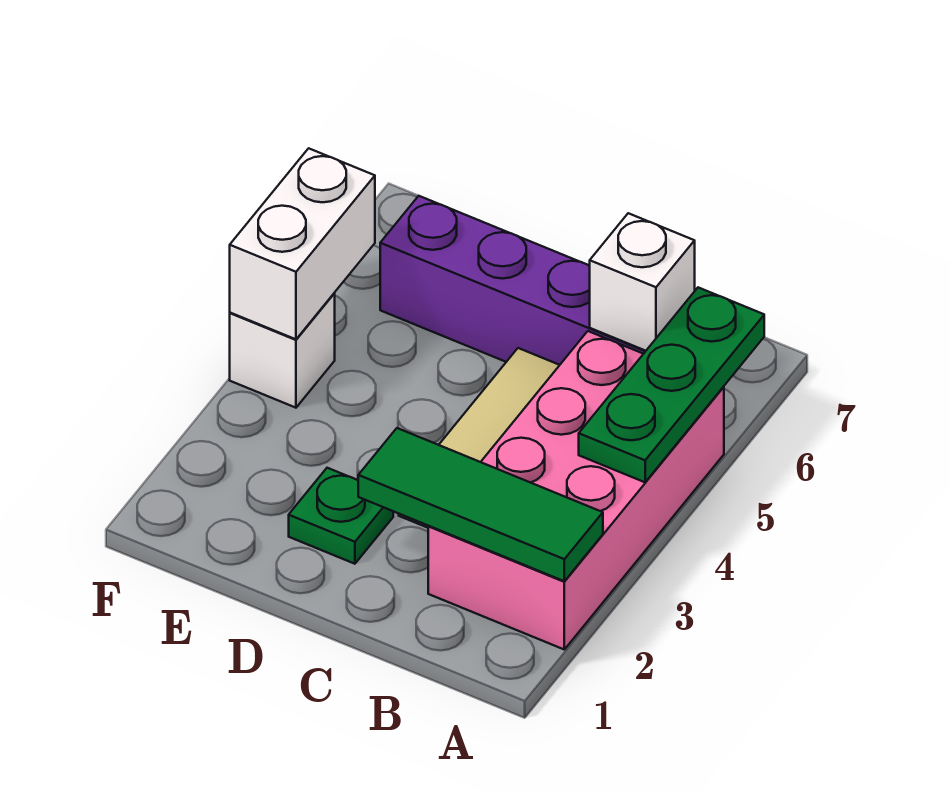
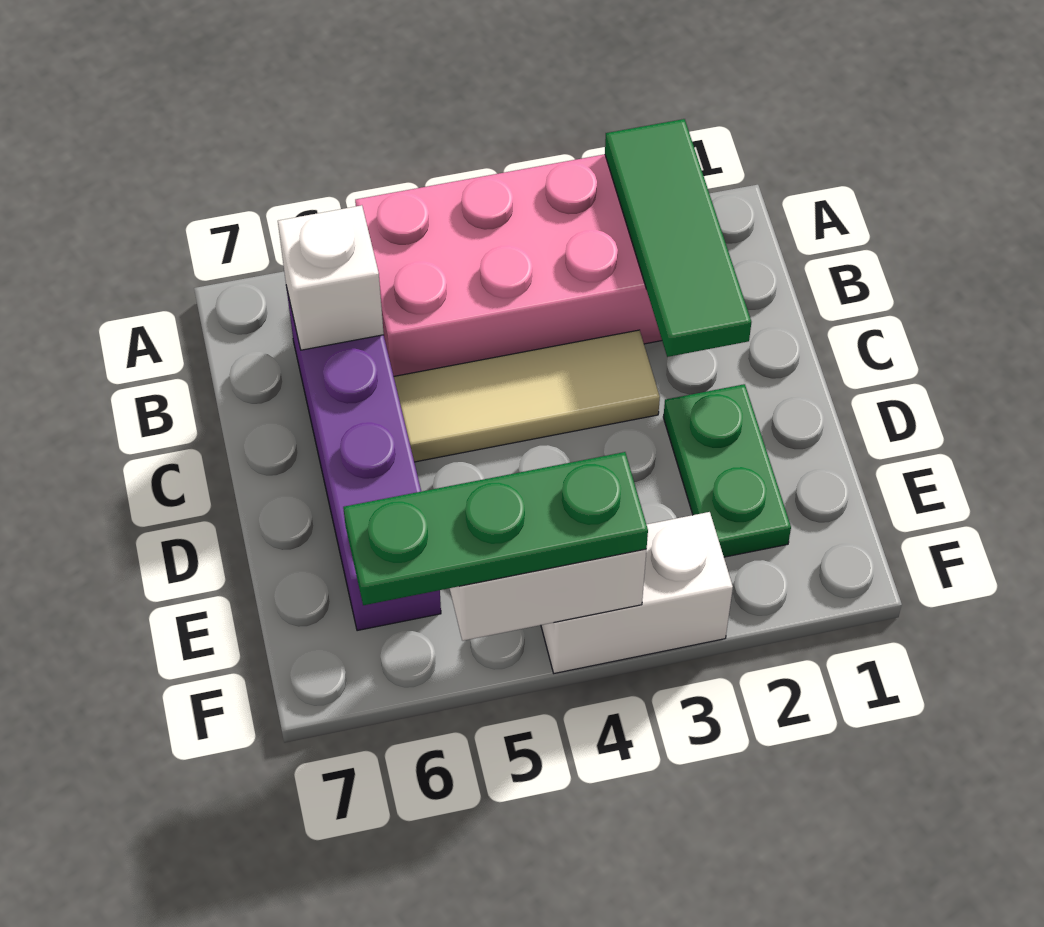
green plate A4:A6 level 2 -> green plate F4:F6 level 3
green plate D2 level 1 -> green plate D2:E2 level 1
white brick F4 level 1 -> white brick F3:F4 level 1

